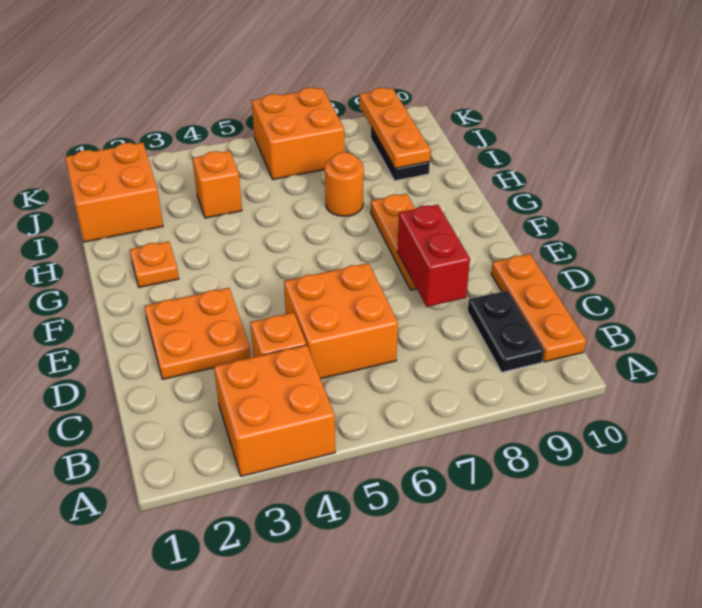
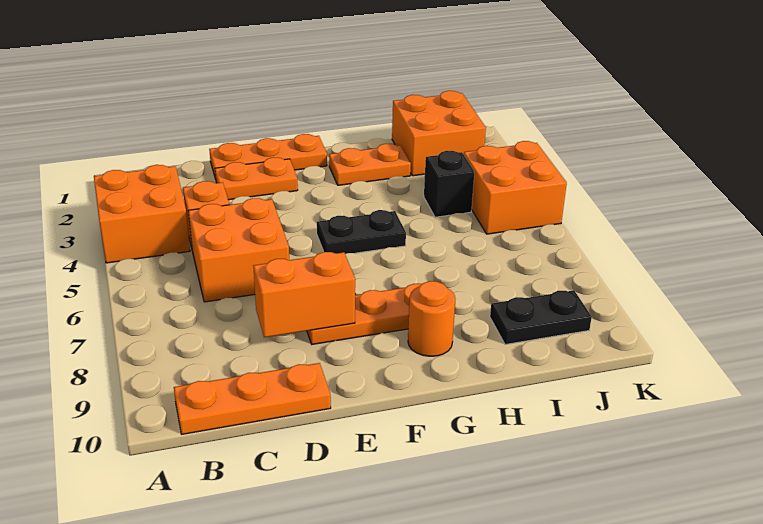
black plate B9:C9 level 1 -> black plate F5:G5 level 1
orange plate D2:E3 level 1 -> orange plate D2:E2 level 1
red brick D8:E8 level 2 -> orange brick D8:E8 level 2
orange plate G2 level 1 -> orange plate G2:H2 level 1
orange round brick H7 level 1 -> orange round brick G9 level 1
orange brick I4 level 1 -> black brick I4 level 1
orange plate I9:K9 level 2 -> orange plate D1:F1 level 1
orange brick J6:K7 level 1 -> orange brick J4:K5 level 1

